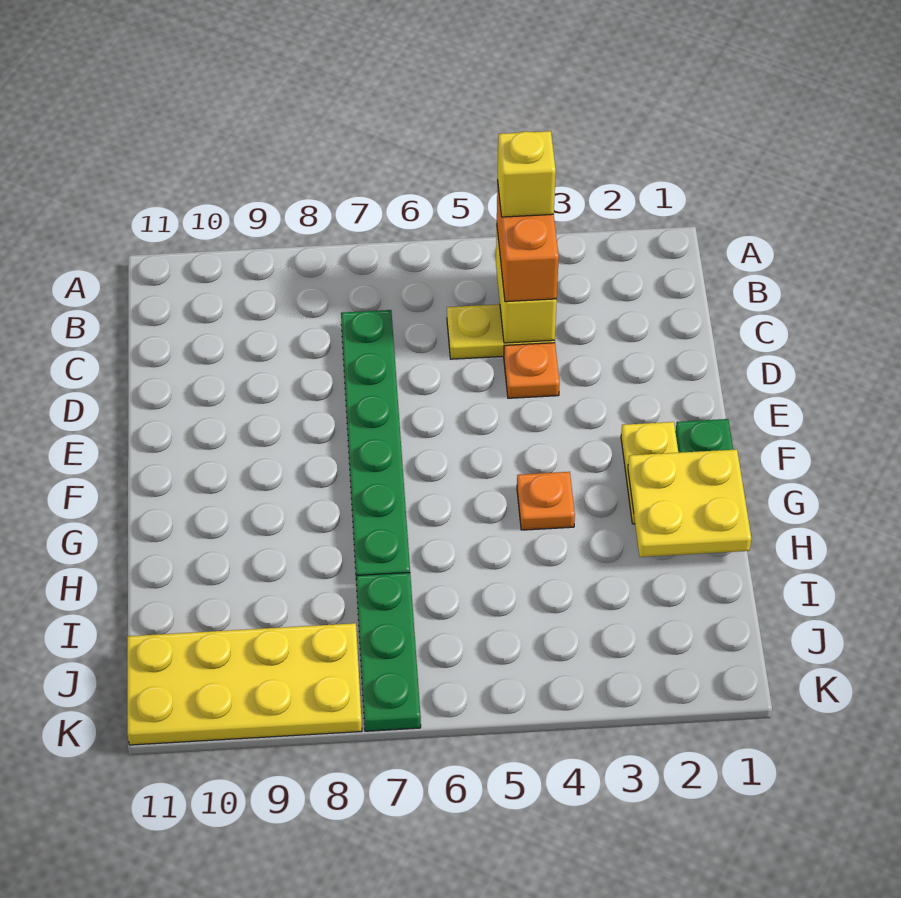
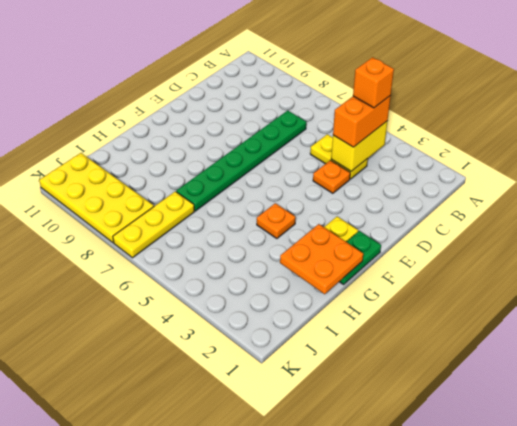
yellow brick B4 level 4 -> orange brick B4 level 4
yellow plate G1:H2 level 2 -> orange plate G1:H2 level 2
green plate I7:K7 level 1 -> yellow plate I7:K7 level 1

